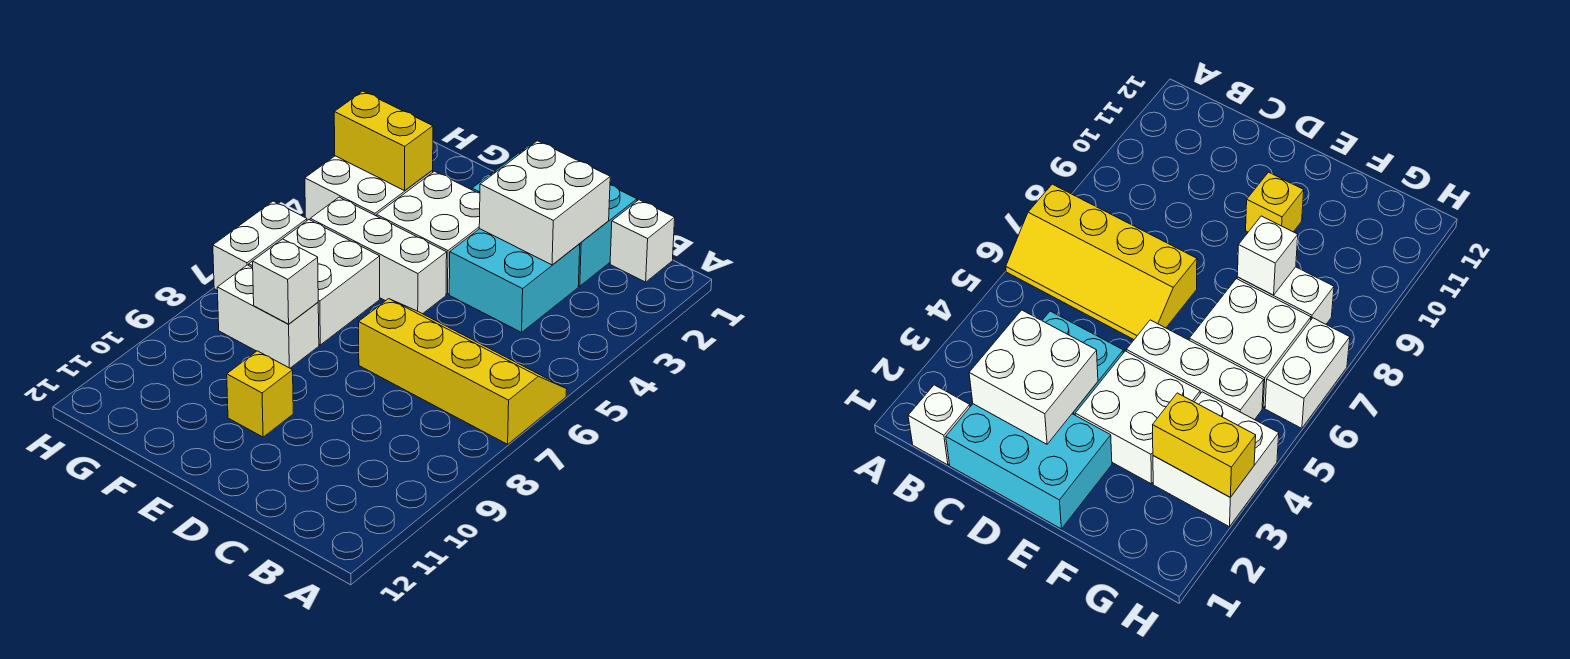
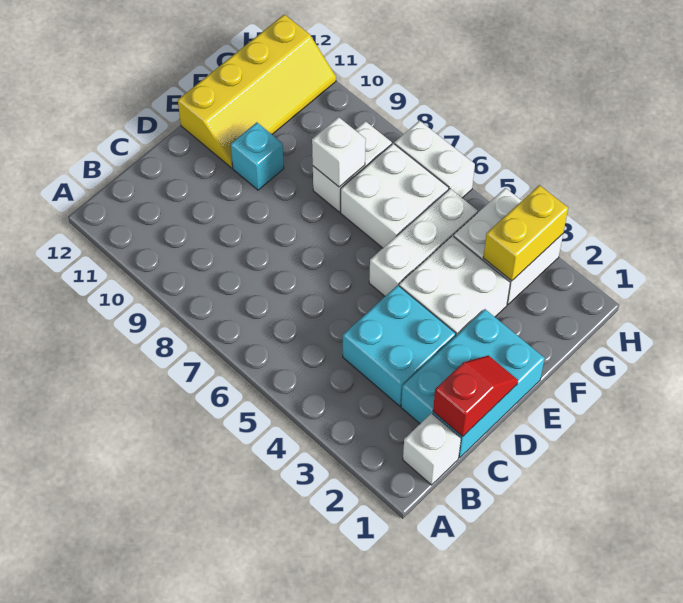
yellow slope A6:D7 level 1 top 7 -> yellow slope E11:H12 level 1 top 12
none -> red slope C1:D1 level 2 top C
white brick C2:D3 level 2 -> none
yellow brick E10 level 1 -> cyan brick E10 level 1

